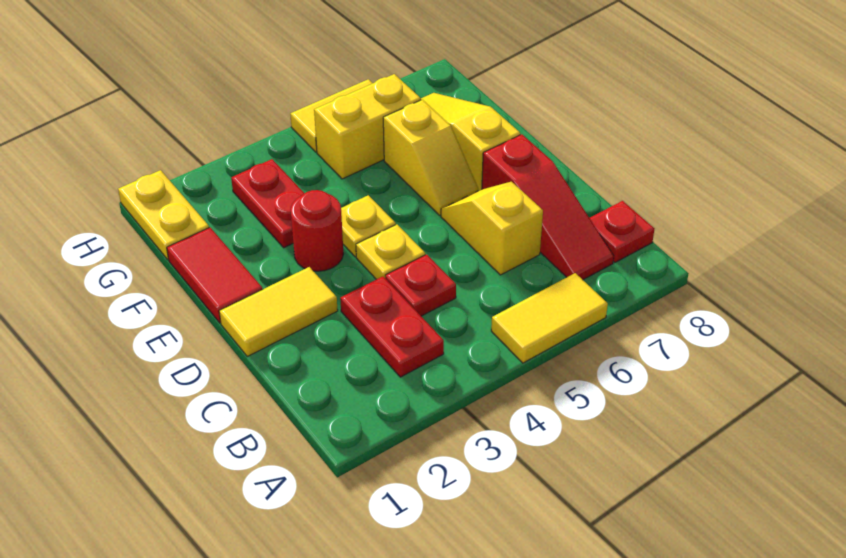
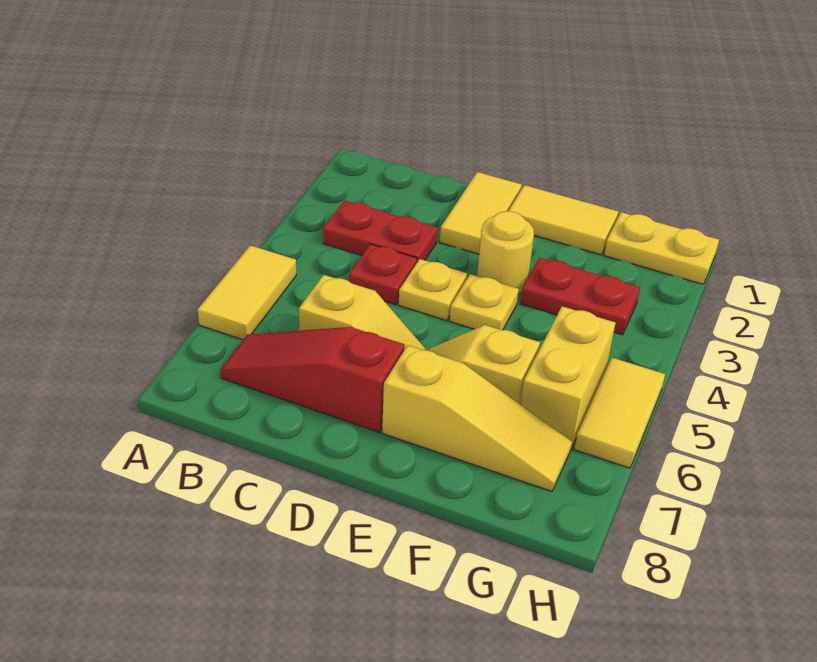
red plate B8 level 1 -> none
red tile E1:F1 level 1 -> yellow tile E1:F1 level 1
red round brick E3 level 1 -> yellow round brick E3 level 1

